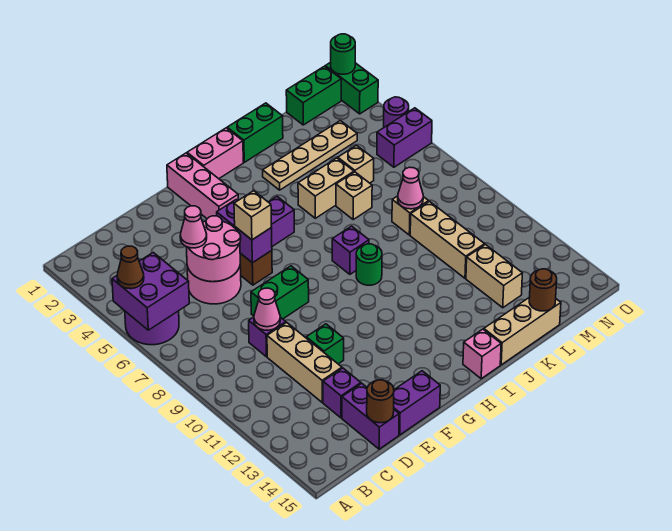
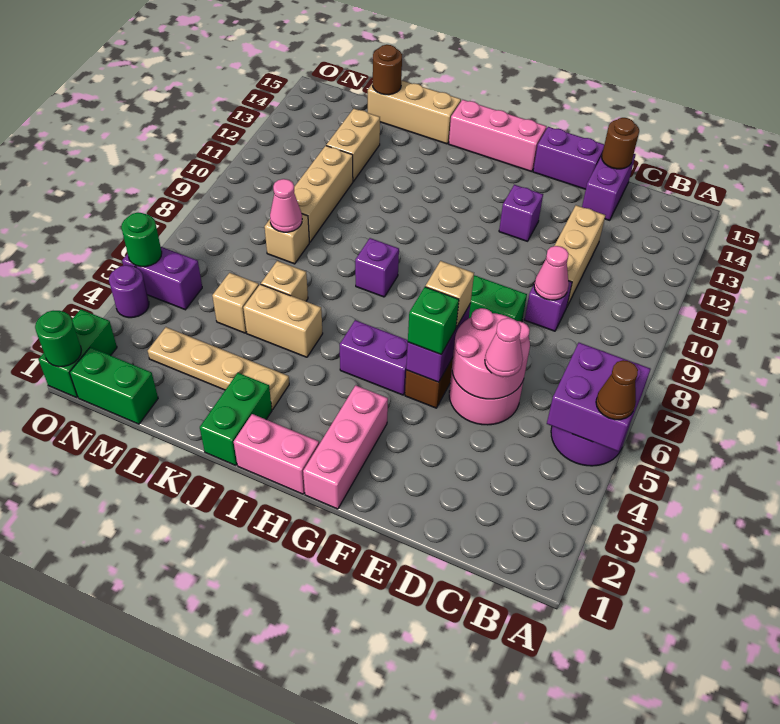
purple brick D13 level 1 -> purple brick F12 level 1
green brick E11 level 1 -> green brick F5 level 3
green round brick I9 level 1 -> green round brick O5 level 2
pink brick I15 level 1 -> pink brick G15:I15 level 1
green brick J1:K1 level 1 -> green brick J1:J2 level 1

